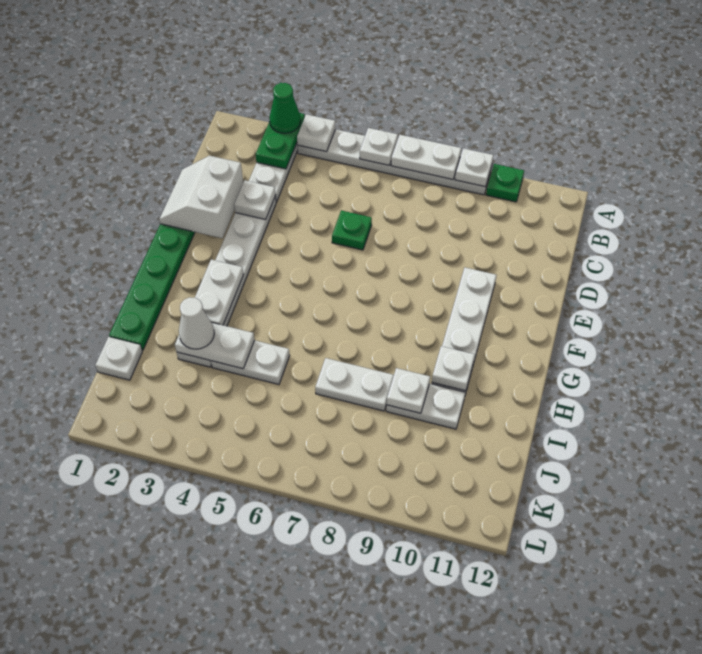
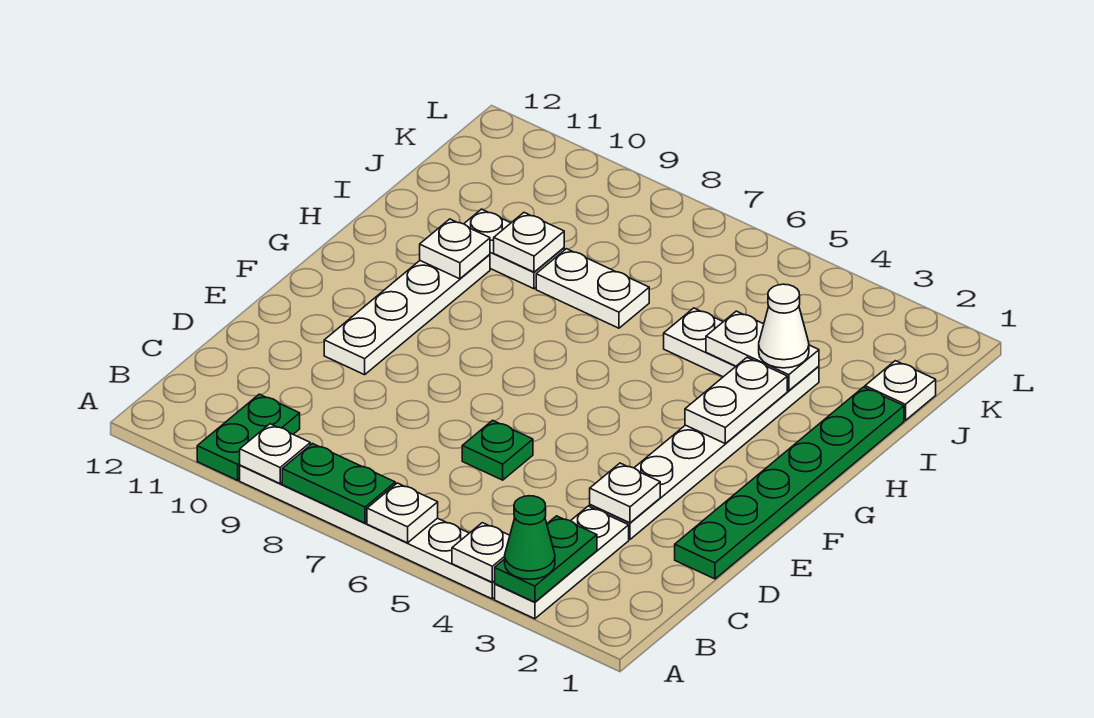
white plate A7:A8 level 2 -> green plate A7:A8 level 2
green plate A10 level 1 -> green plate A10:B10 level 1
white slope D1:E2 level 2 top 2 -> none

